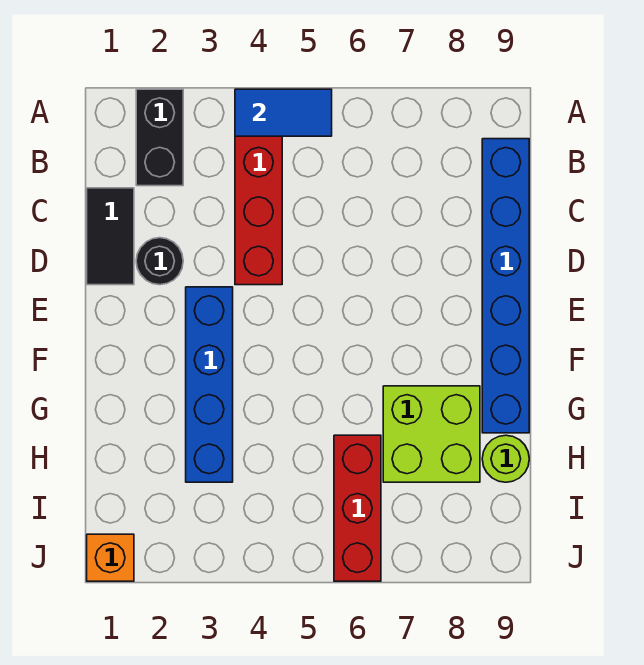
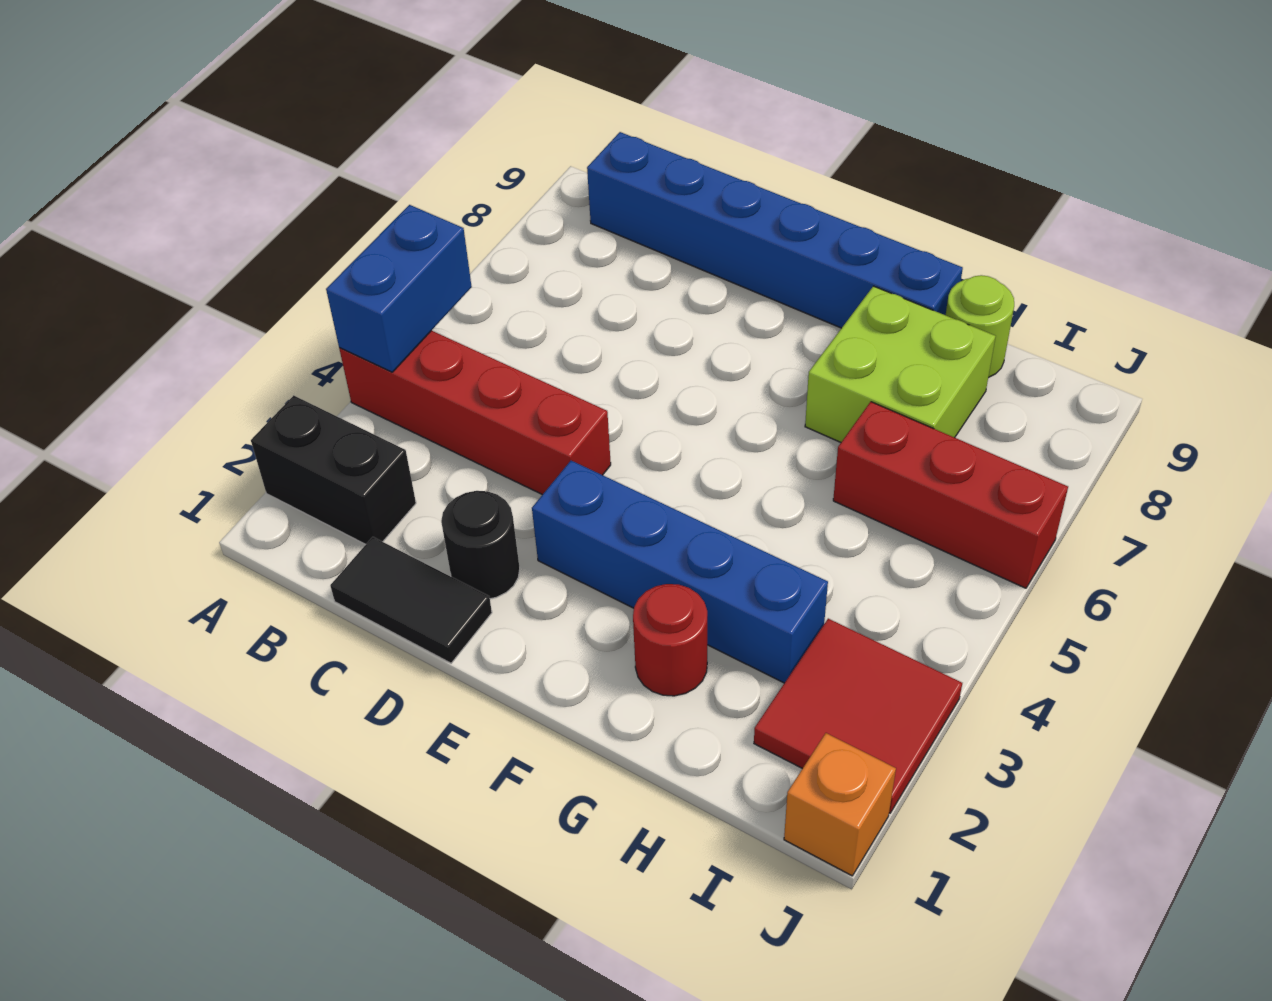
blue tile A4:A5 level 2 -> blue brick A4:A5 level 2
none -> red round brick G2 level 1
none -> red tile I2:J3 level 1

